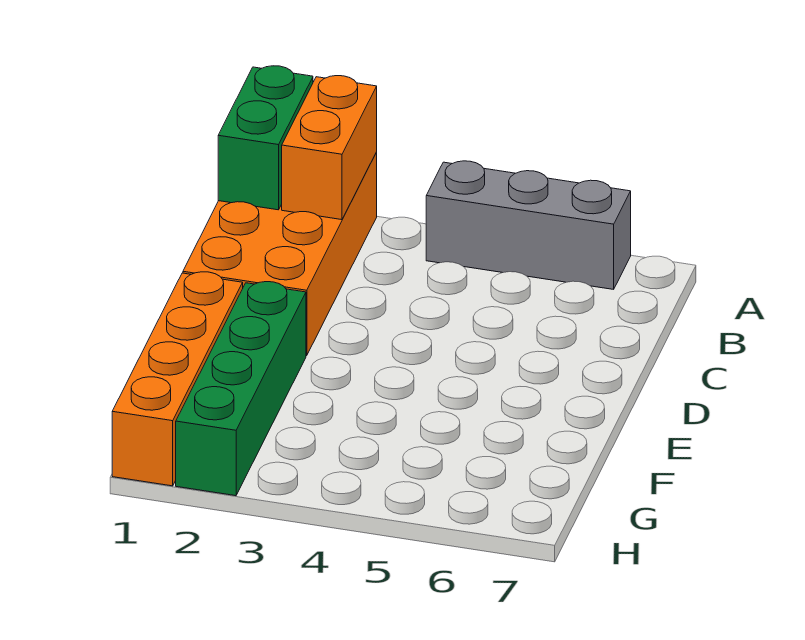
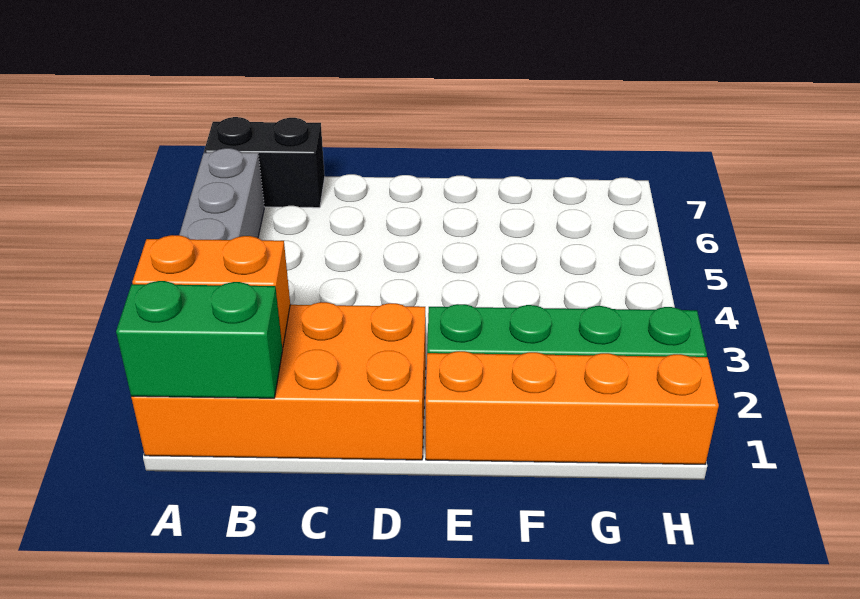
none -> black brick A7:B7 level 1

